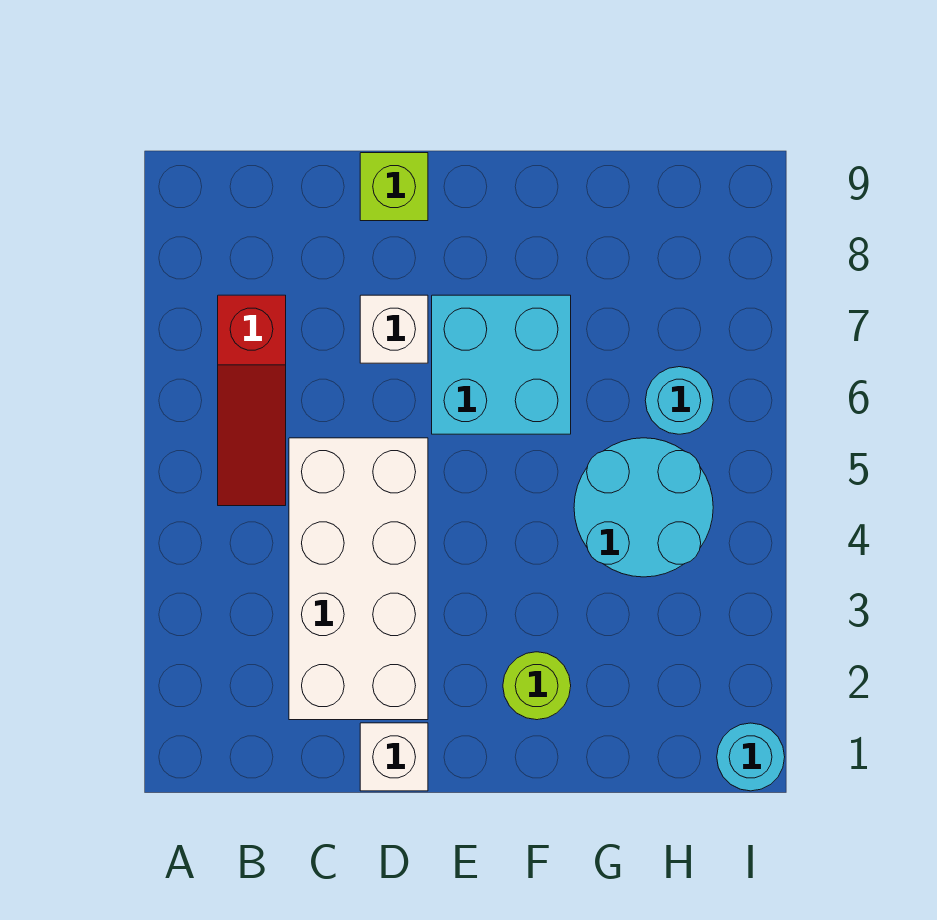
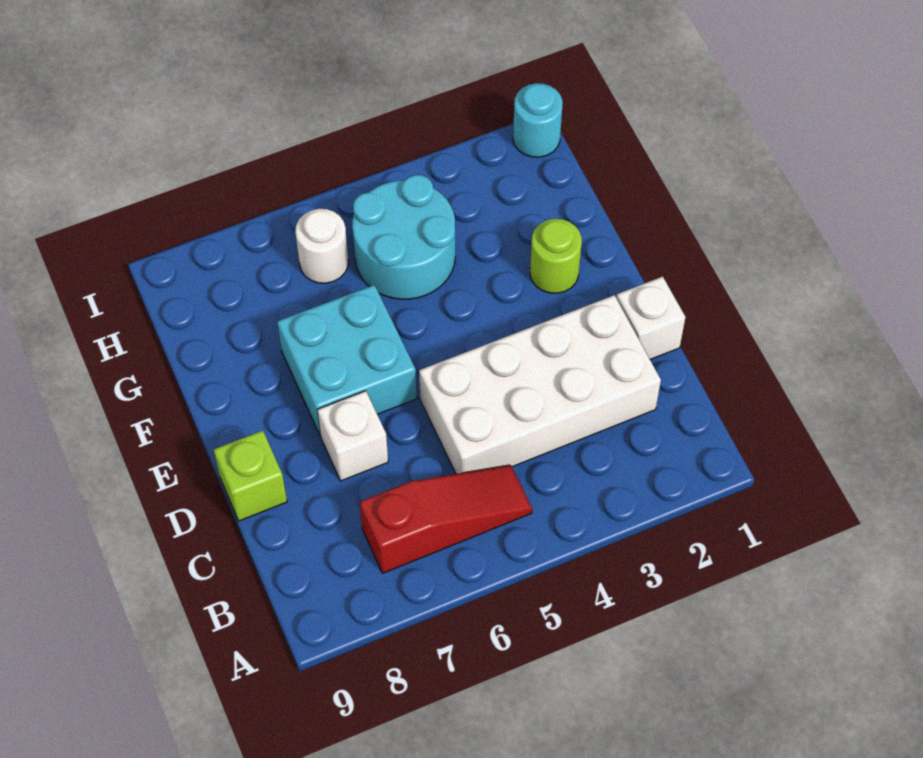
cyan round brick H6 level 1 -> white round brick H6 level 1

